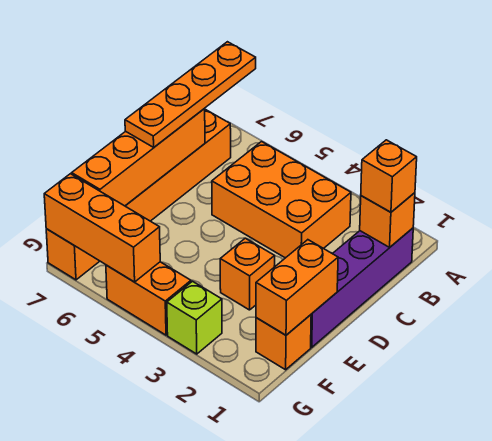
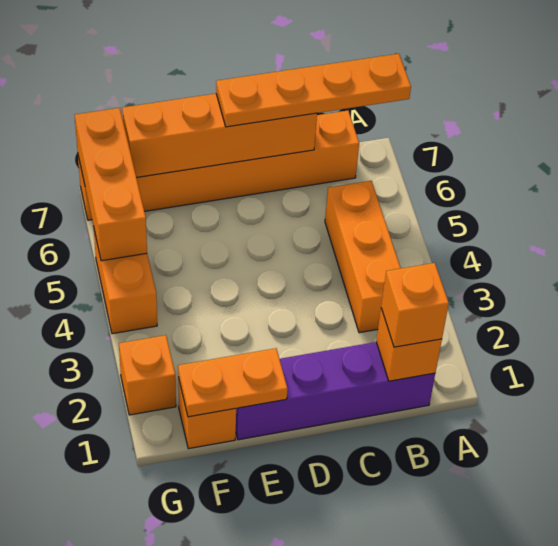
orange brick B3:C5 level 1 -> orange brick B3:B5 level 1
orange brick E1:F1 level 2 -> orange plate E1:F1 level 2
orange brick E3 level 1 -> orange brick G2 level 1
lime brick G3 level 1 -> none

